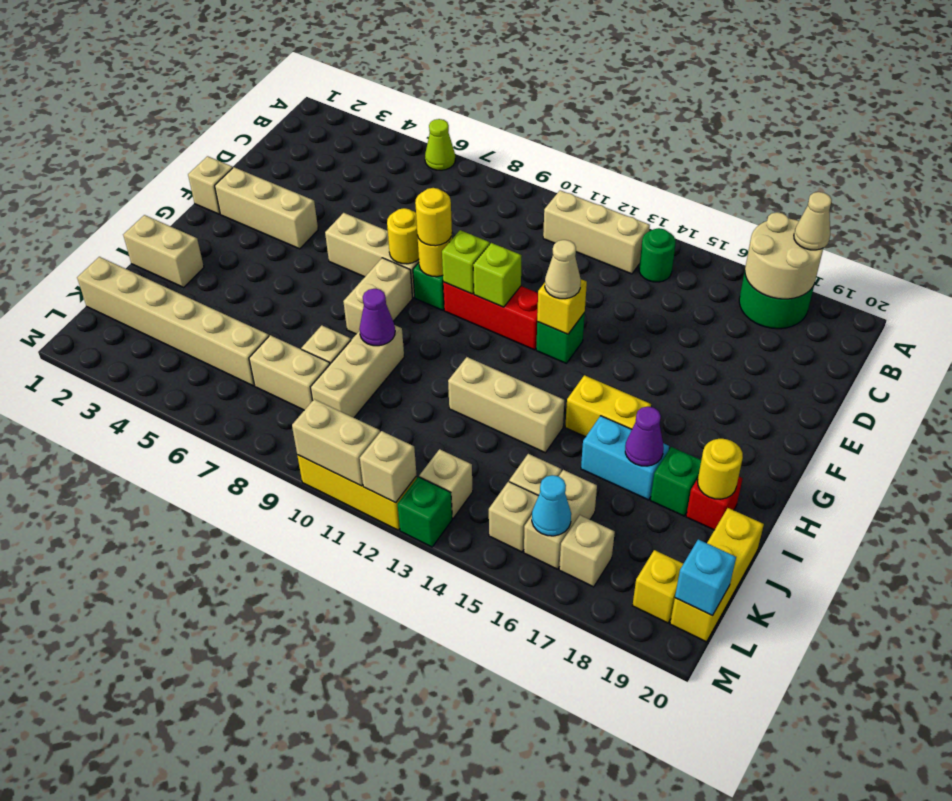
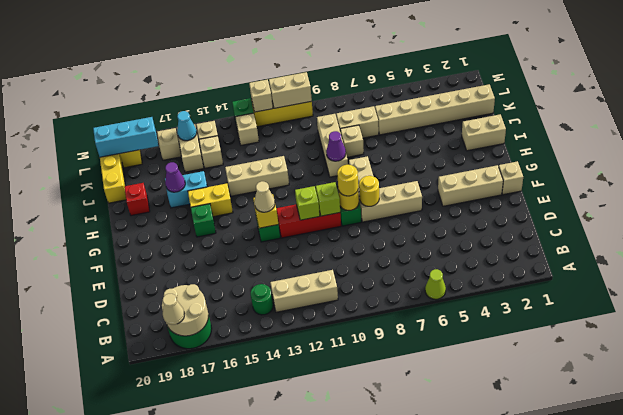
green brick I18 level 1 -> green brick G16 level 1
yellow round brick I19 level 2 -> none
cyan brick L20 level 2 -> cyan brick L18:L20 level 2

